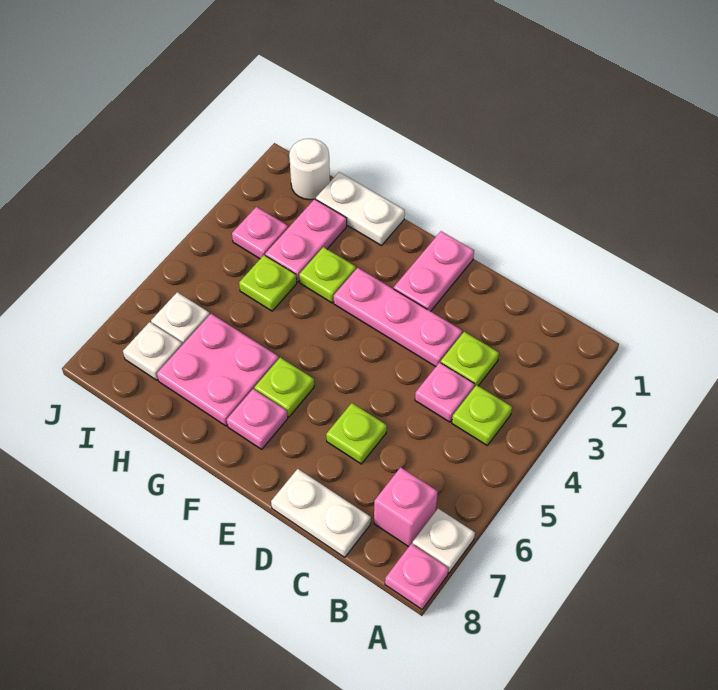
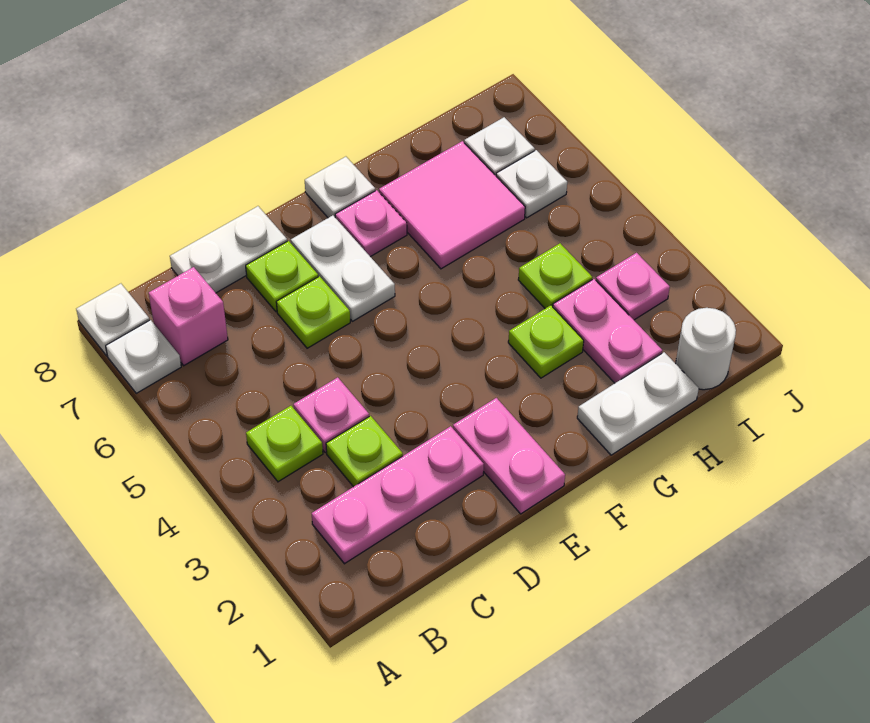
pink plate A8 level 1 -> white plate A8 level 1
pink plate D3:F3 level 1 -> pink plate B2:D2 level 1
none -> white plate E6:E7 level 1
lime plate F6 level 1 -> lime plate D7 level 1
none -> white plate F8 level 1
pink plate G6:H7 level 1 -> pink tile G6:H7 level 1

